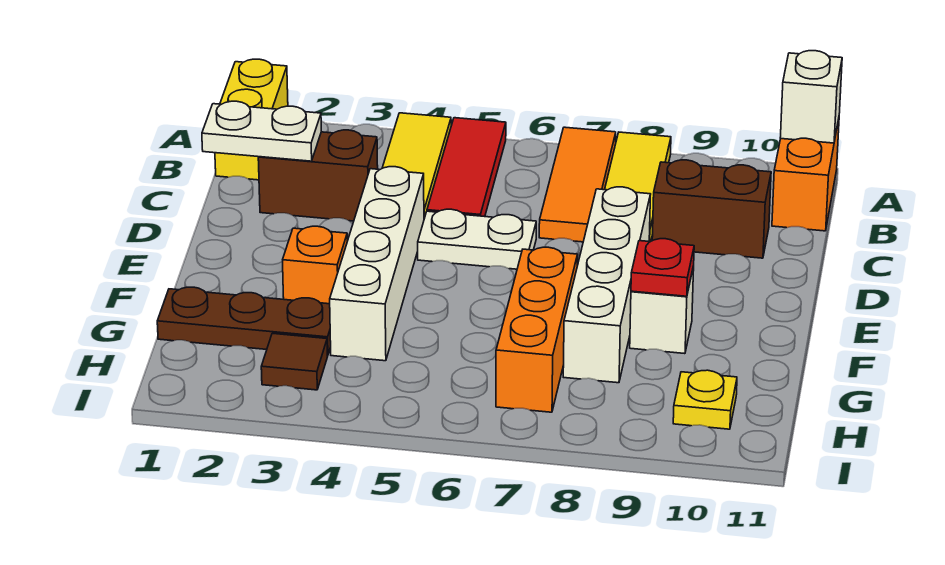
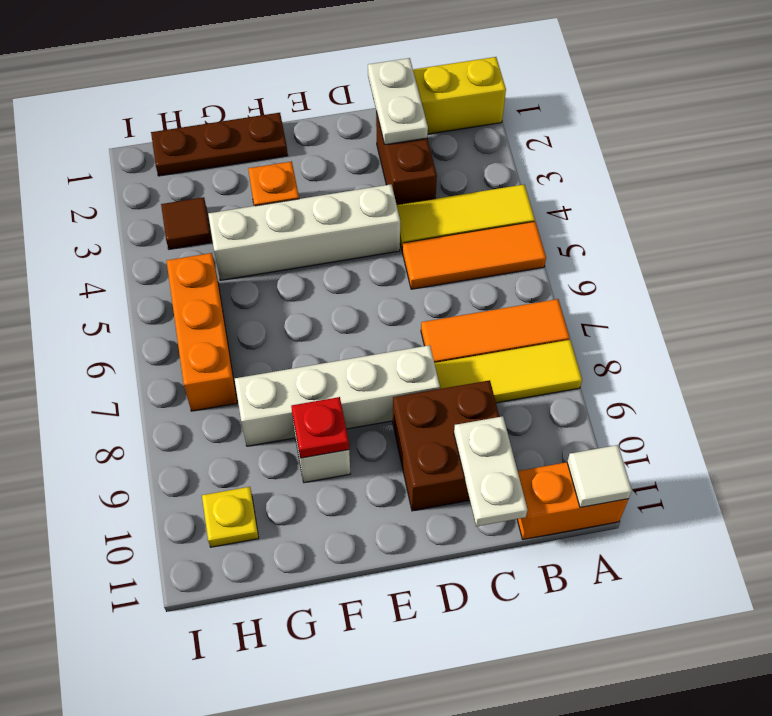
red tile A5:C5 level 1 -> orange tile A5:C5 level 1
white brick A11 level 2 -> white tile A11 level 2
brown brick C9:C10 level 1 -> brown brick C9:D10 level 1
white plate D5:D6 level 1 -> white plate C10:C11 level 2
orange brick F7:H7 level 1 -> orange brick H5:H7 level 1
brown plate G1:G3 level 1 -> brown plate F1:H1 level 1

